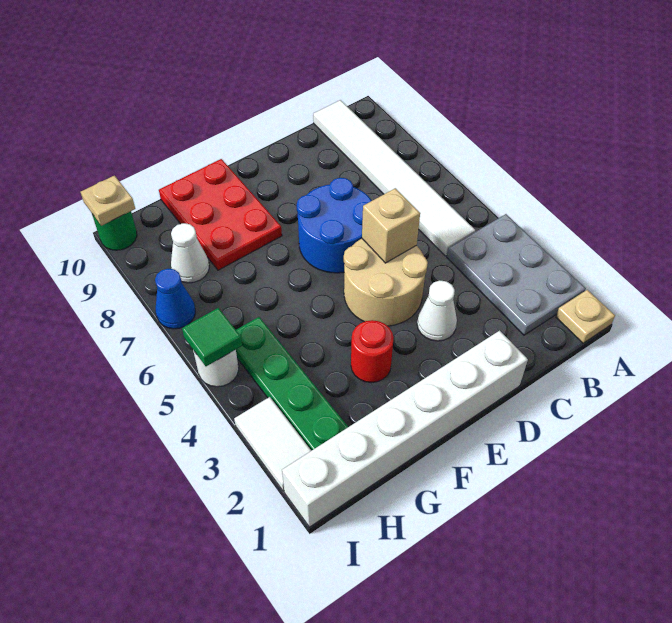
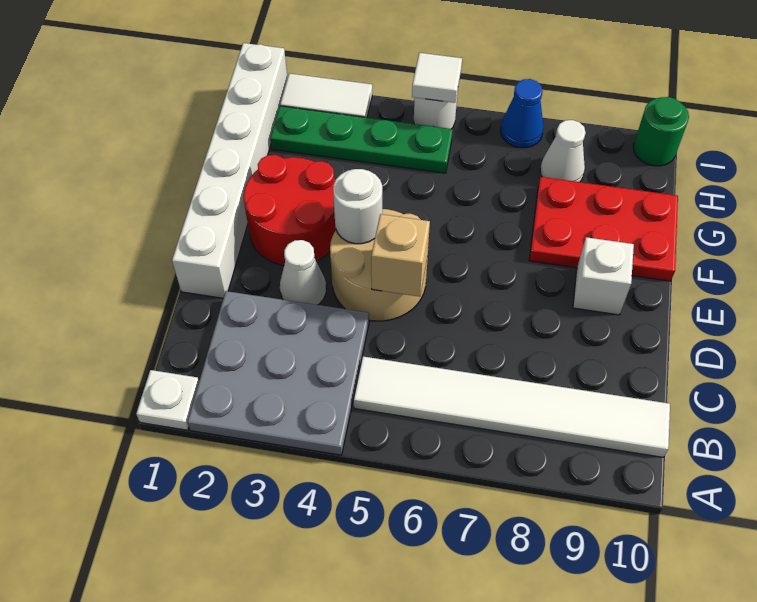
tan plate A1 level 1 -> white plate A1 level 1
grey plate A2:B4 level 1 -> grey plate A2:C4 level 1
blue round brick D6:E7 level 1 -> none
none -> white round brick E4 level 2
none -> white brick E9 level 1
red round brick F3 level 1 -> red round brick E2:F3 level 1
green tile I5 level 2 -> white tile I5 level 2
tan plate I10 level 2 -> none

